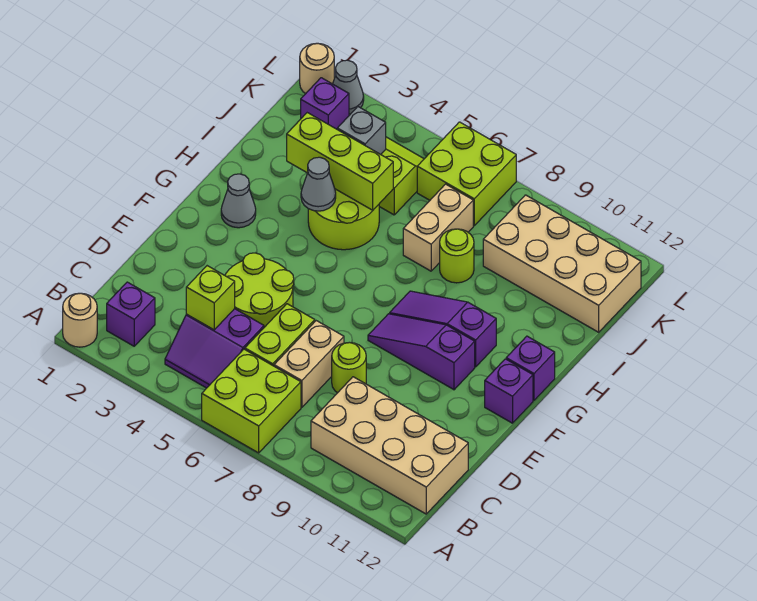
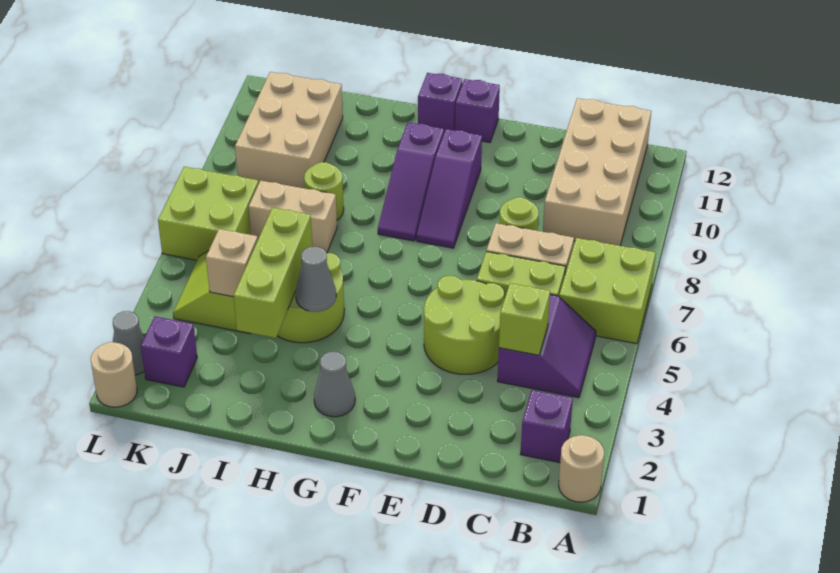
grey brick J4 level 2 -> tan brick J4 level 2
tan brick J9:K12 level 1 -> tan brick J9:K11 level 1

